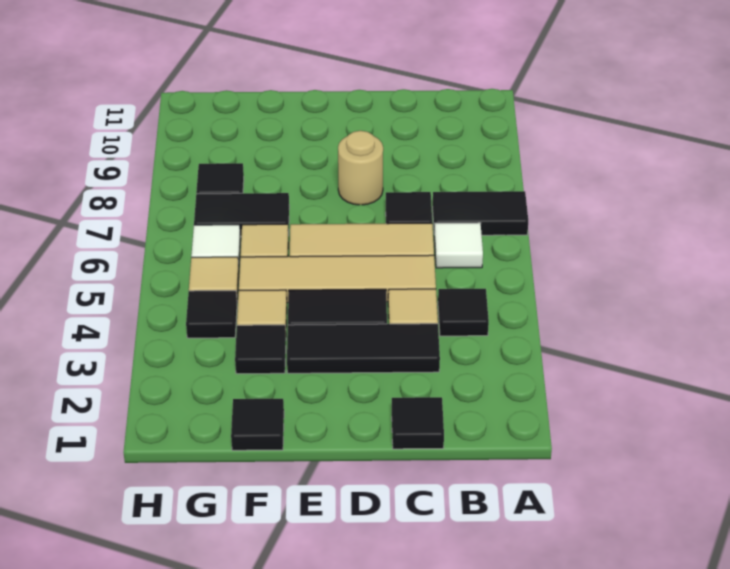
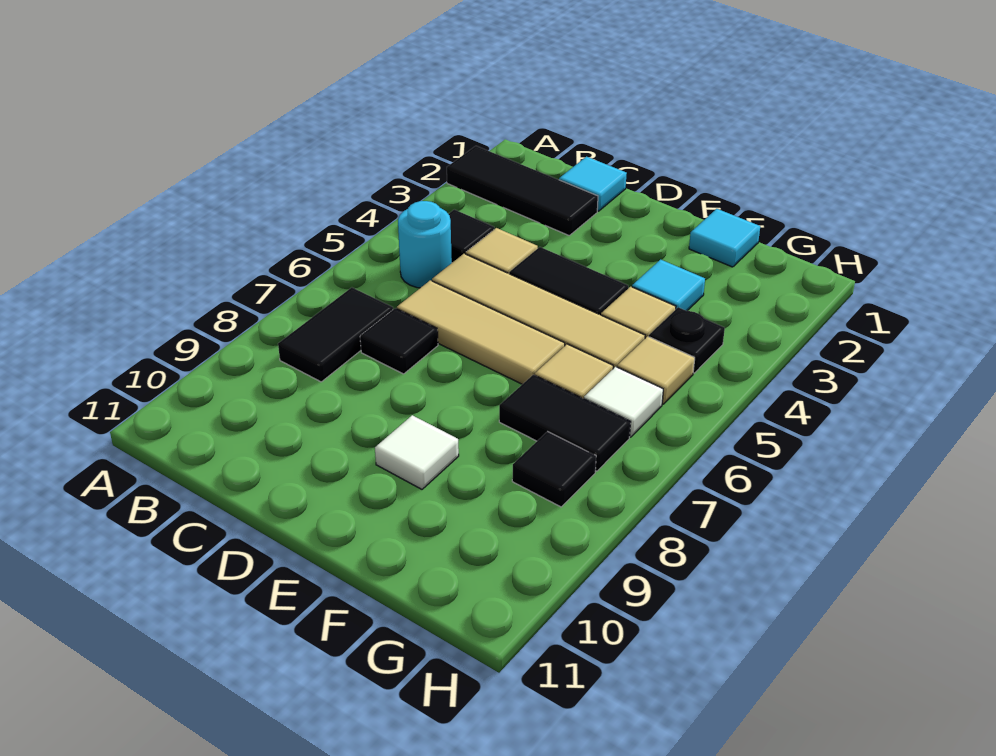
black tile A7:B7 level 1 -> black tile B7:B8 level 1
none -> cyan round brick B5 level 1
white tile B6 level 1 -> white tile E9 level 1
black tile C1 level 1 -> cyan tile C1 level 1
black tile C3:E3 level 1 -> black tile A2:C2 level 1
tan round brick D8 level 1 -> none
black tile F1 level 1 -> cyan tile F1 level 1
black tile F3 level 1 -> cyan tile F3 level 1
black tile G4 level 1 -> black plate G4 level 1

